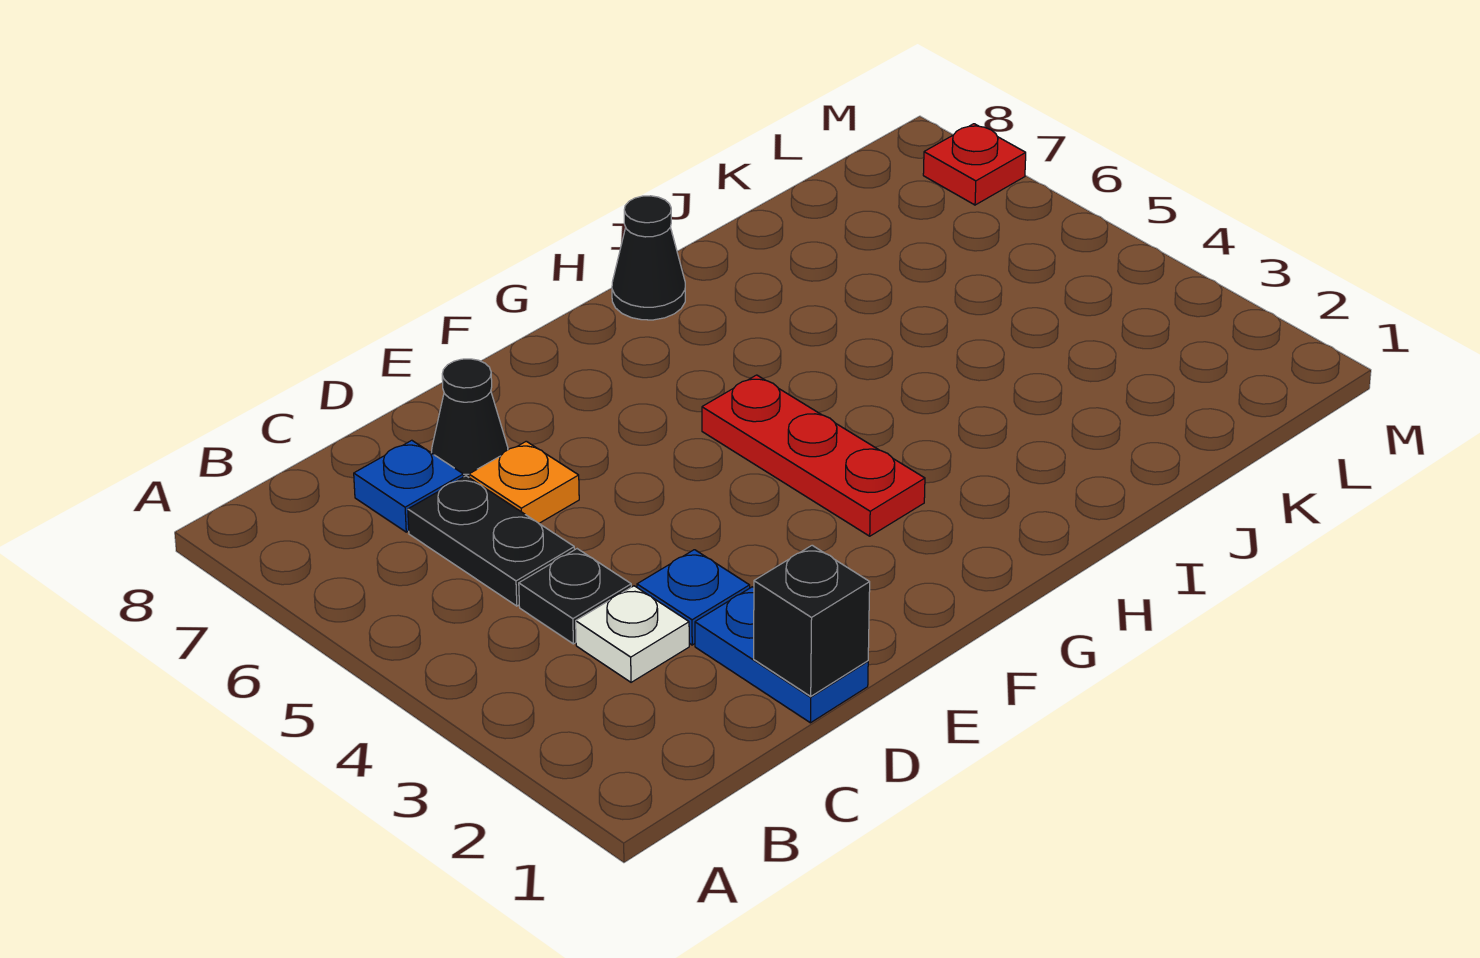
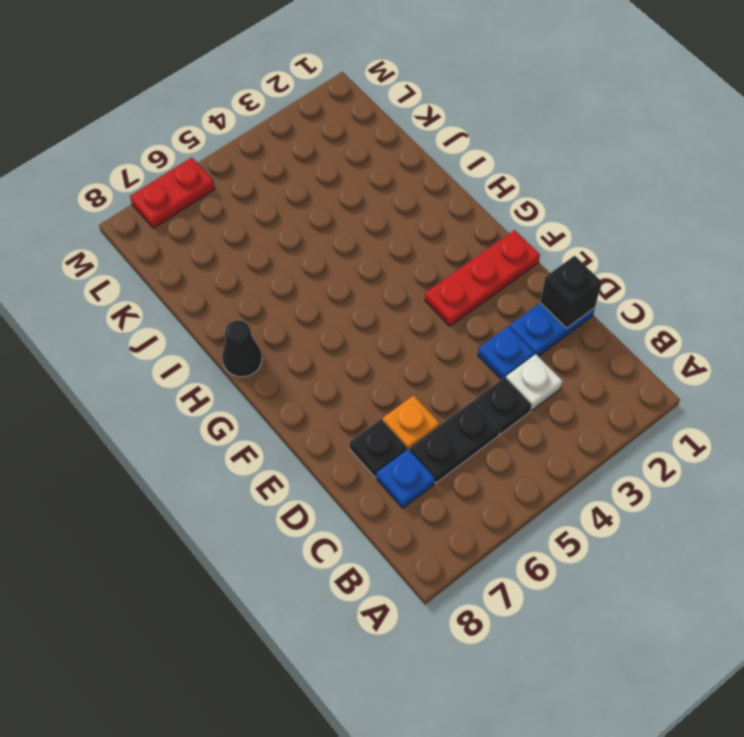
black cone D7 level 1 -> black plate D7 level 1
red plate G3:G5 level 1 -> red plate F1:F3 level 1
red plate M7 level 1 -> red plate M6:M7 level 1

